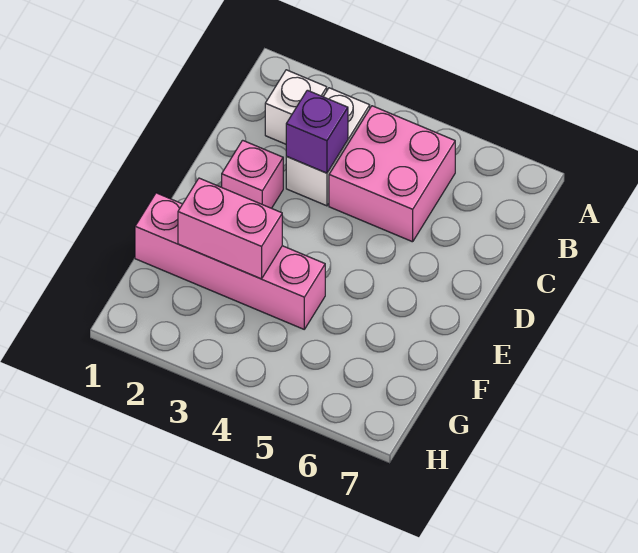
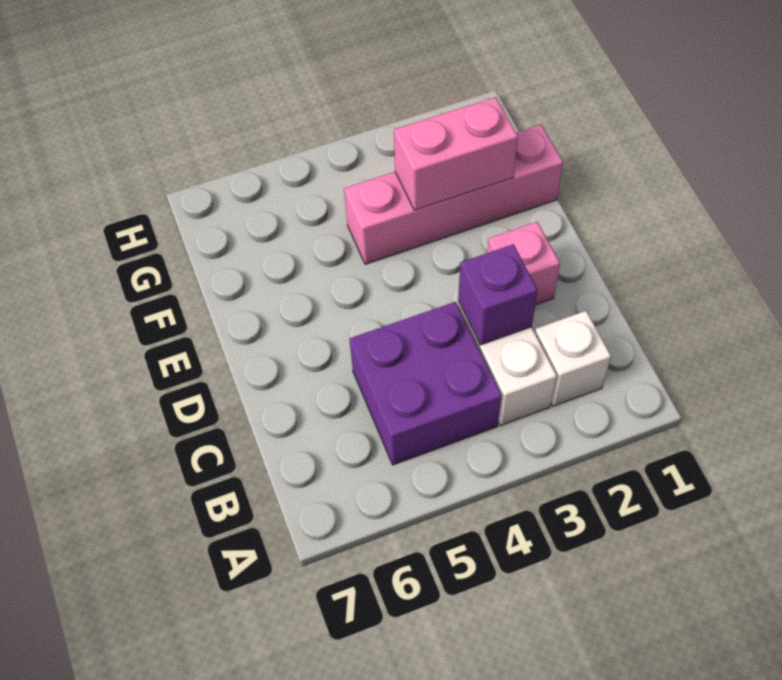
pink brick B4:C5 level 1 -> purple brick B4:C5 level 1

